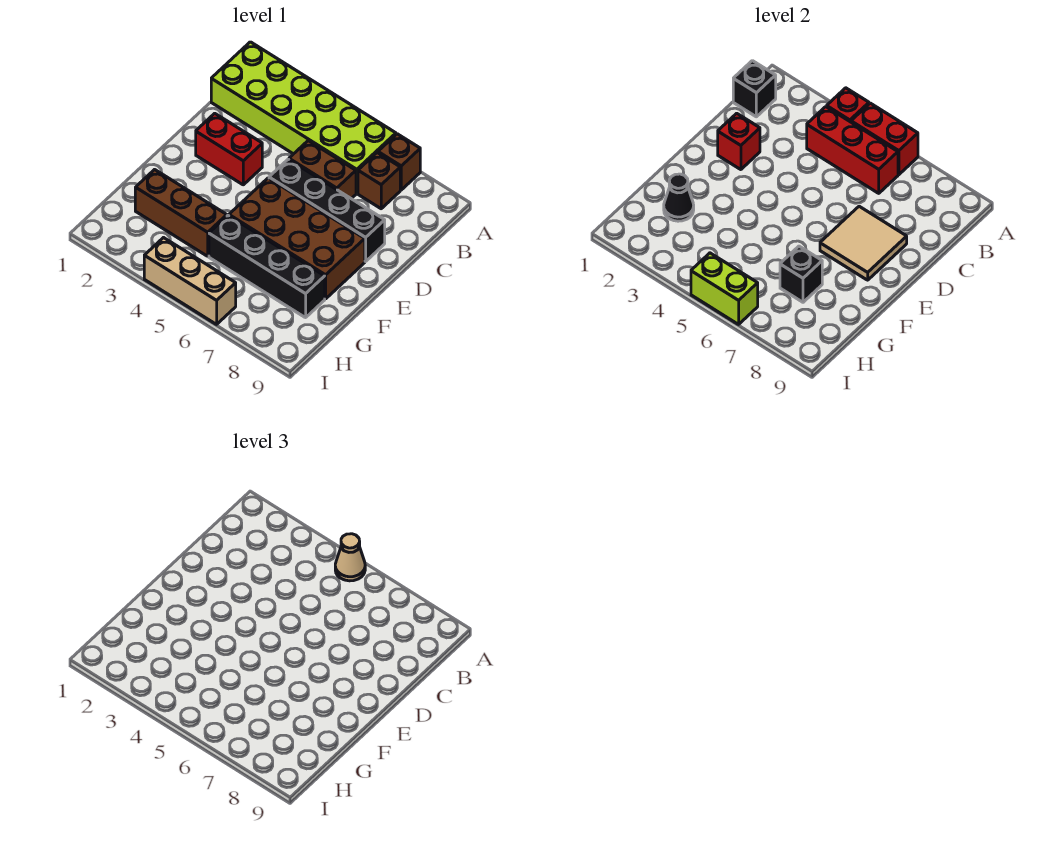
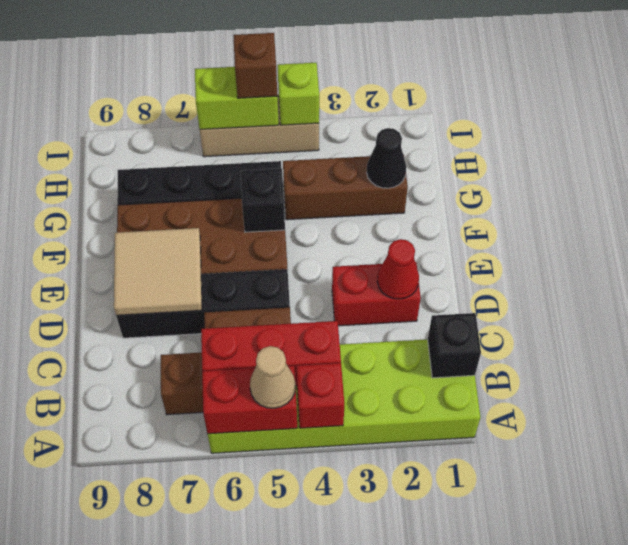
brown brick A7 level 1 -> brown brick I5 level 3
red brick D2 level 2 -> red cone D2 level 2
black brick G7 level 2 -> black brick F5 level 2
none -> lime brick I4 level 2

